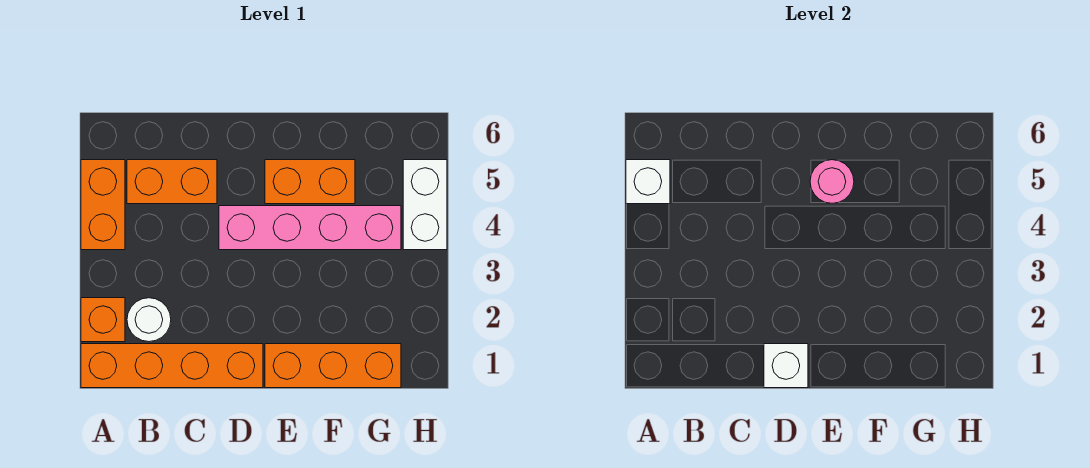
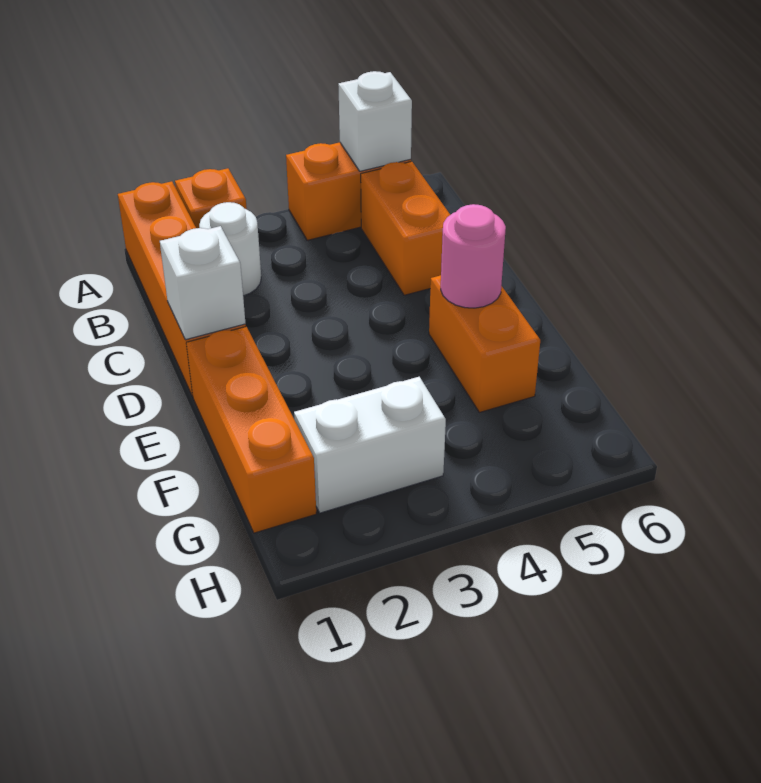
pink brick D4:G4 level 1 -> none
white brick H4:H5 level 1 -> white brick G2:G3 level 1

